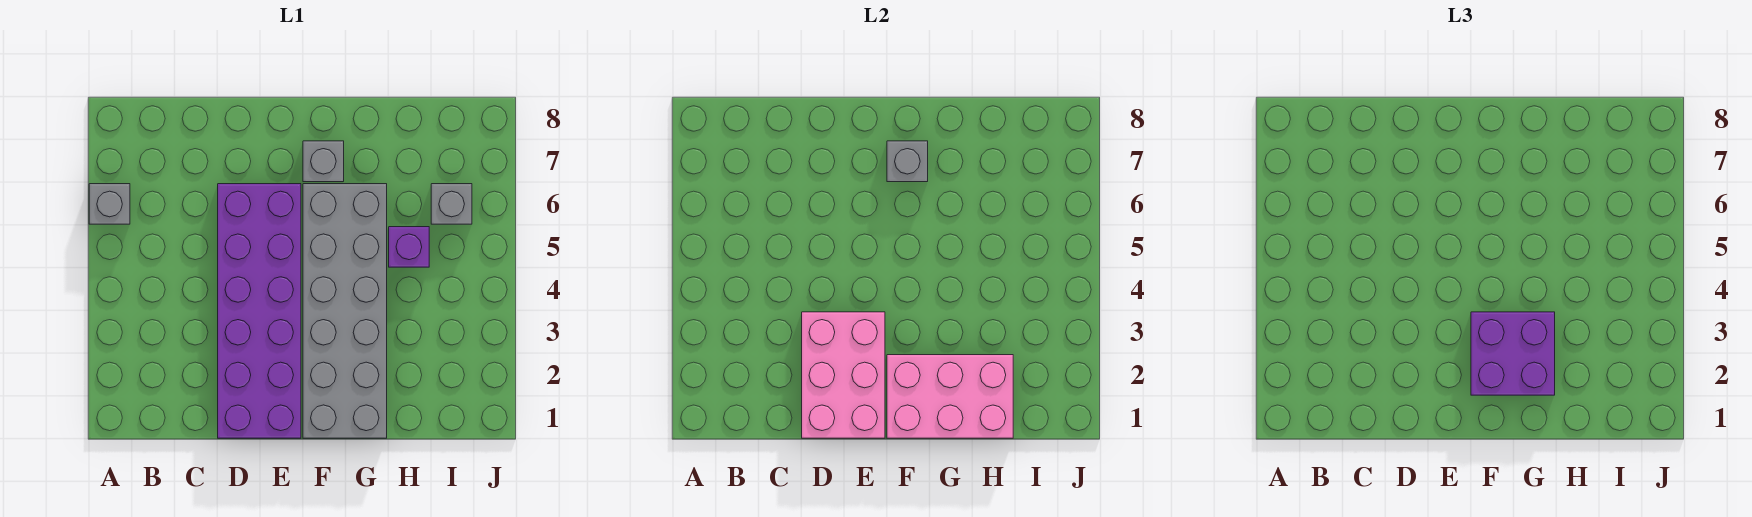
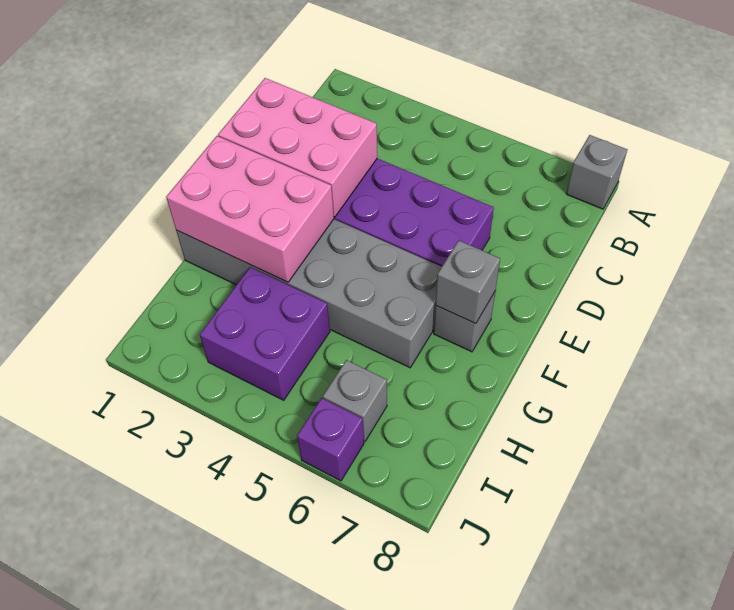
grey brick A6 level 1 -> grey brick A8 level 1
pink brick F1:H2 level 2 -> pink brick F1:G3 level 2
purple brick F2:G3 level 3 -> purple brick H3:I4 level 1
purple brick H5 level 1 -> purple brick J6 level 1

